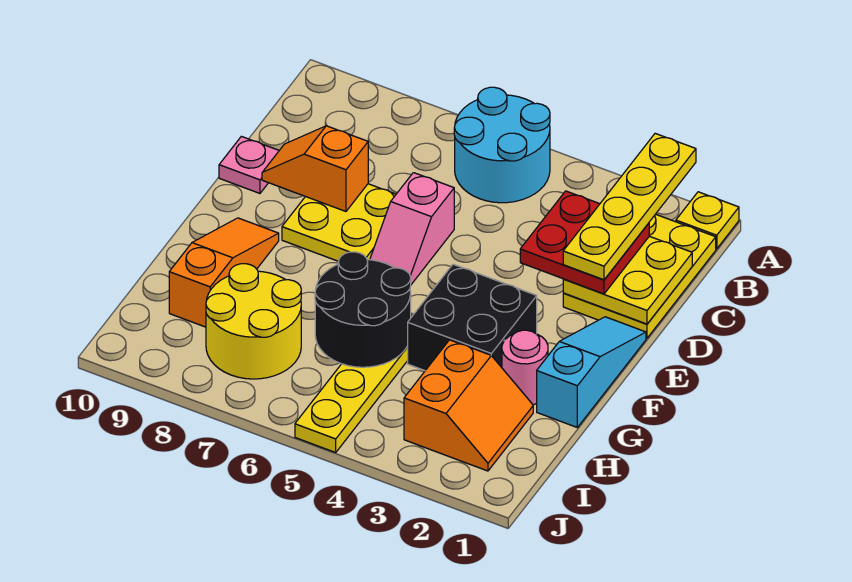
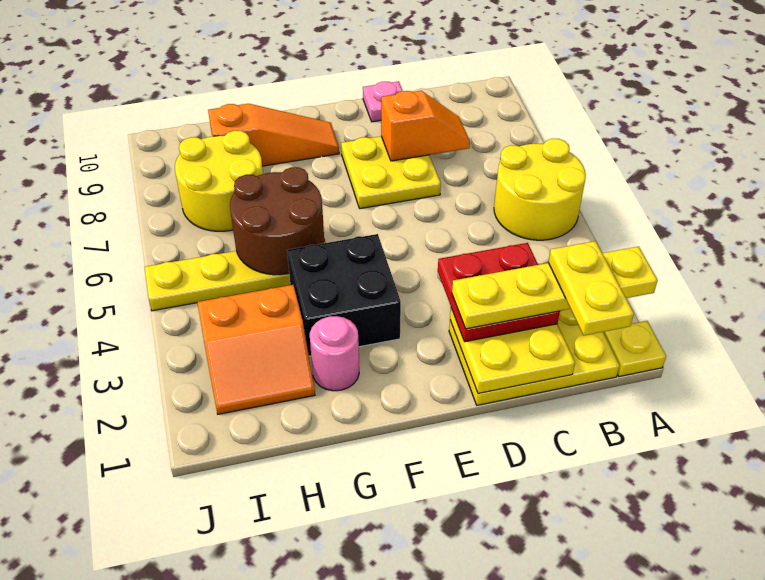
cyan round brick A5:B6 level 1 -> yellow round brick A5:B6 level 1
none -> yellow plate B1:B2 level 5
pink slope D6:E6 level 1 top D -> none
orange slope D8:D9 level 2 top 8 -> orange slope C8:D8 level 2 top D
cyan slope E1:G1 level 1 top G -> none
black round brick G5:H6 level 2 -> brown round brick G5:H6 level 2

